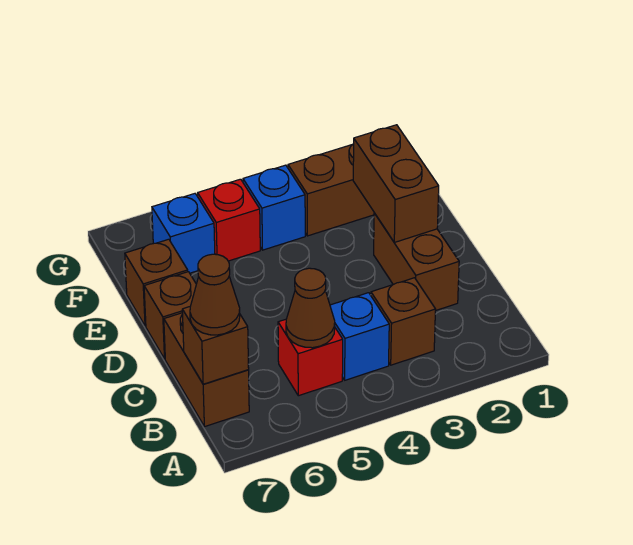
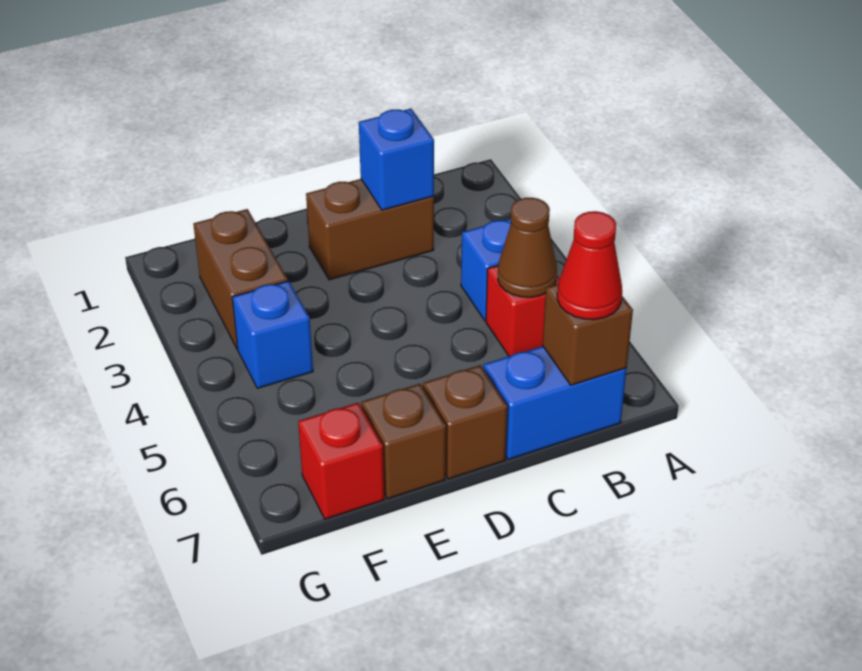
brown brick B3 level 1 -> none
brown brick B7:C7 level 1 -> blue brick B7:C7 level 1
brown cone B7 level 3 -> red cone B7 level 3
brown brick D2:E2 level 2 -> none
red brick F5 level 1 -> red brick F7 level 1
blue brick F6 level 1 -> blue brick C2 level 2

